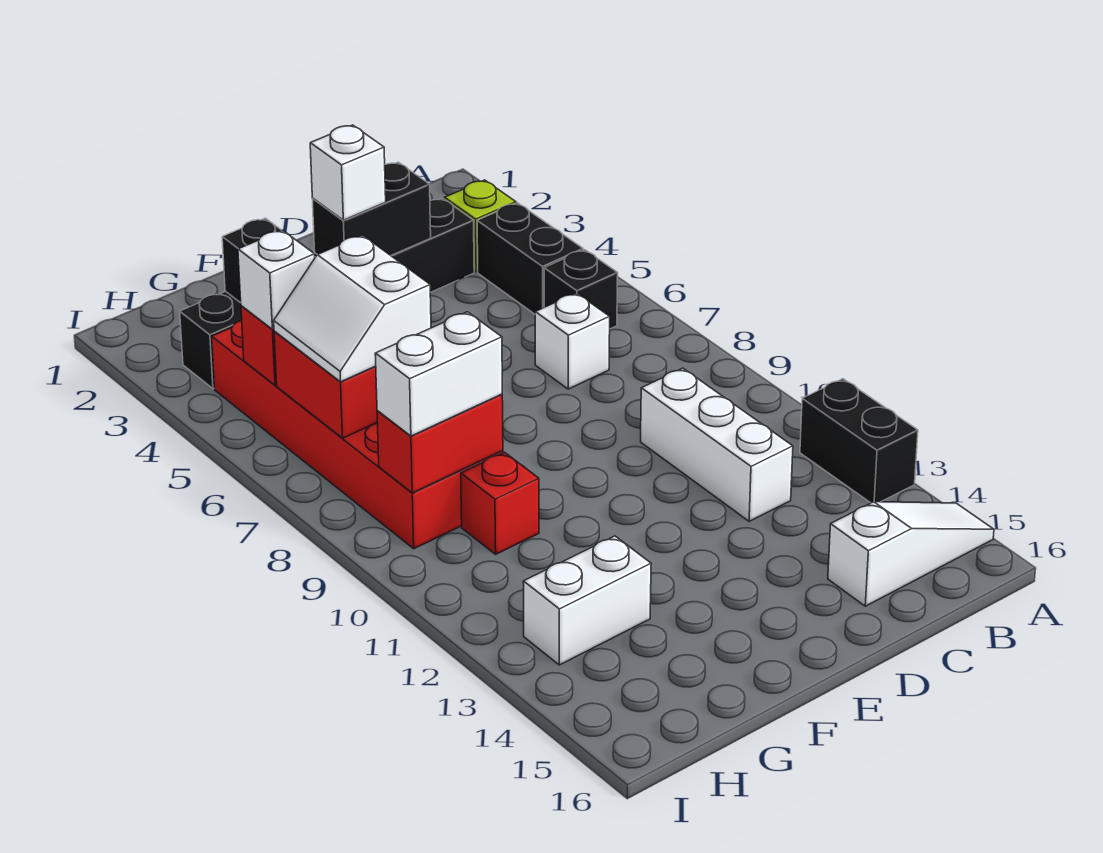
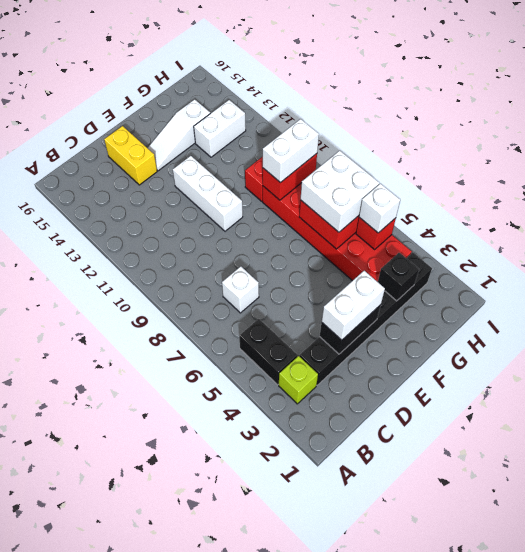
black brick A12:A13 level 1 -> none
white slope A15:C15 level 1 top C -> white slope E14:G14 level 1 top G
black brick B6 level 1 -> none
white brick C10:C12 level 1 -> white brick E10:E12 level 1
none -> yellow brick D14:D15 level 1
white brick E3 level 3 -> white brick D3:E3 level 3
white slope G6:H7 level 3 top G -> white brick G6:H7 level 3

